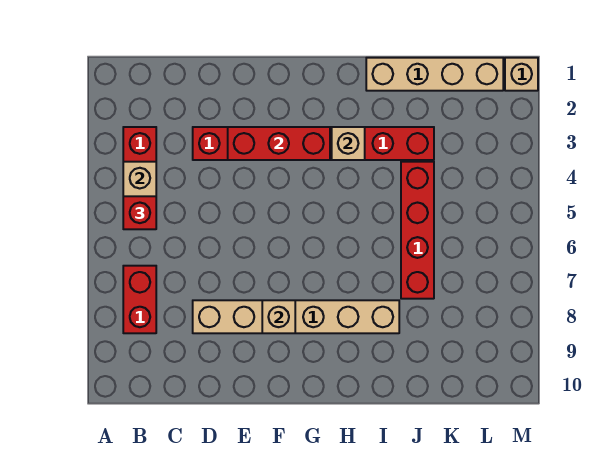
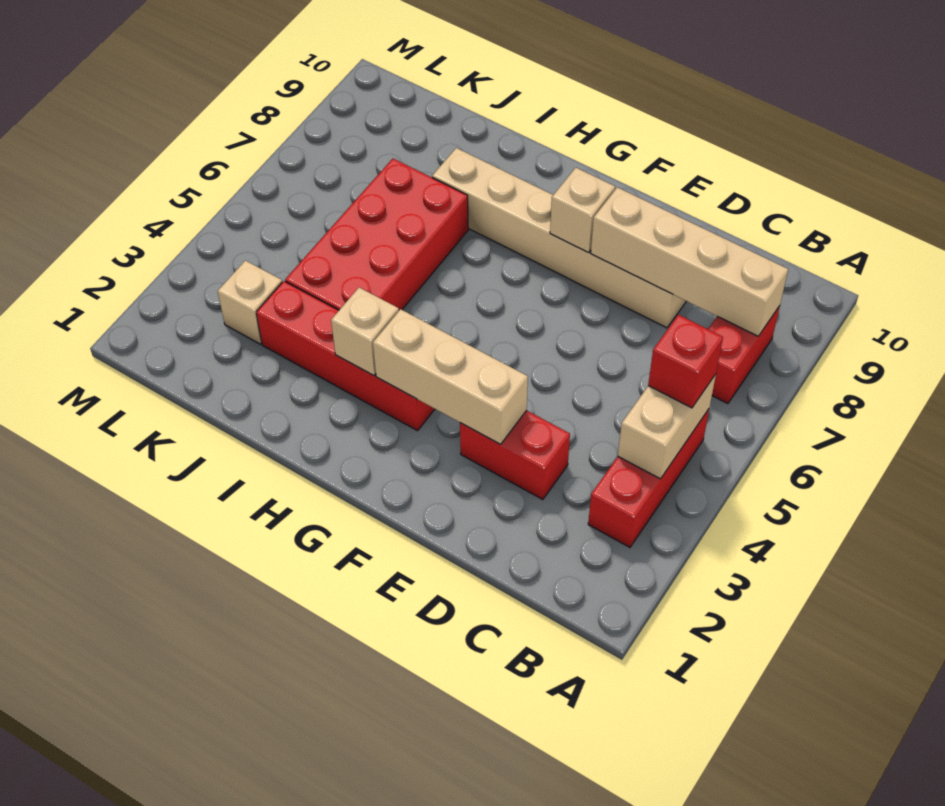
red brick E3:G3 level 2 -> tan brick E3:G3 level 2
tan brick I1:L1 level 1 -> tan brick B8:E8 level 2
red brick J4:J7 level 1 -> red brick I4:J7 level 1
tan brick M1 level 1 -> tan brick K3 level 1

